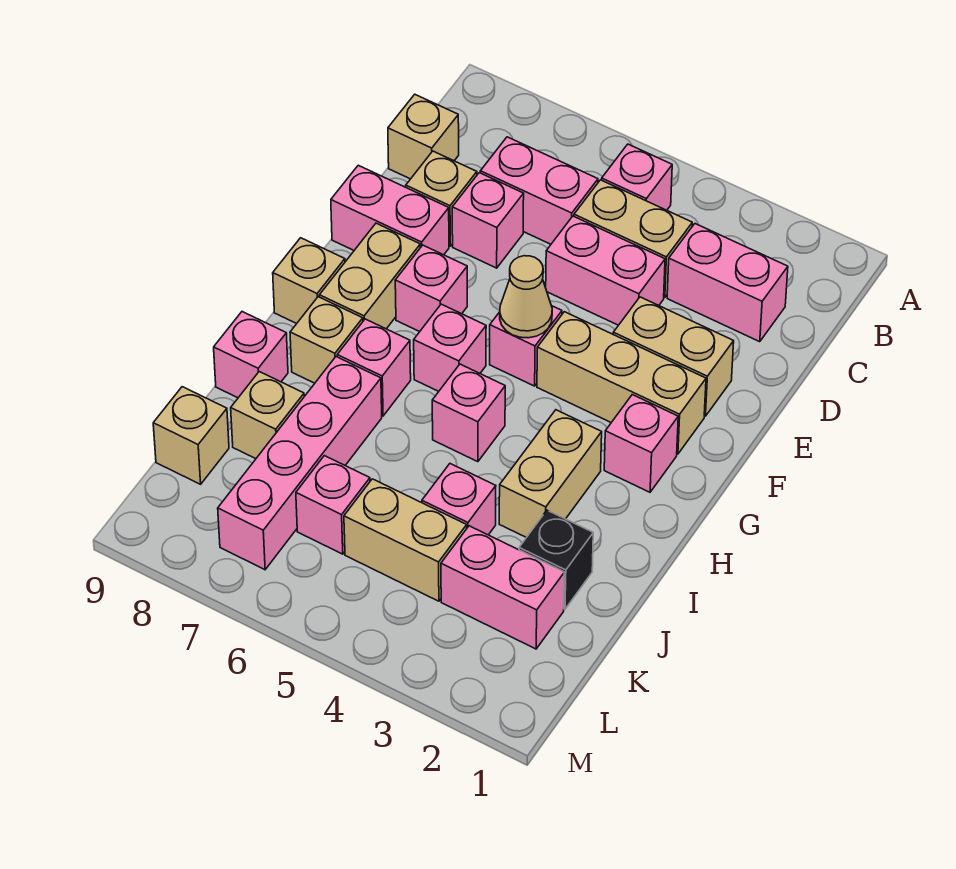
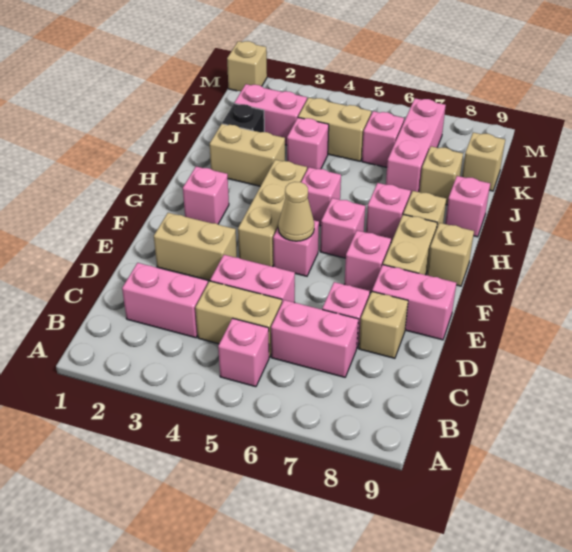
tan brick C9 level 1 -> tan brick M1 level 1
tan brick F2:F4 level 1 -> tan brick F4:H4 level 1
tan brick H3:I3 level 1 -> tan brick I2:I3 level 1
pink brick I7:L7 level 1 -> pink brick J7:L7 level 1

